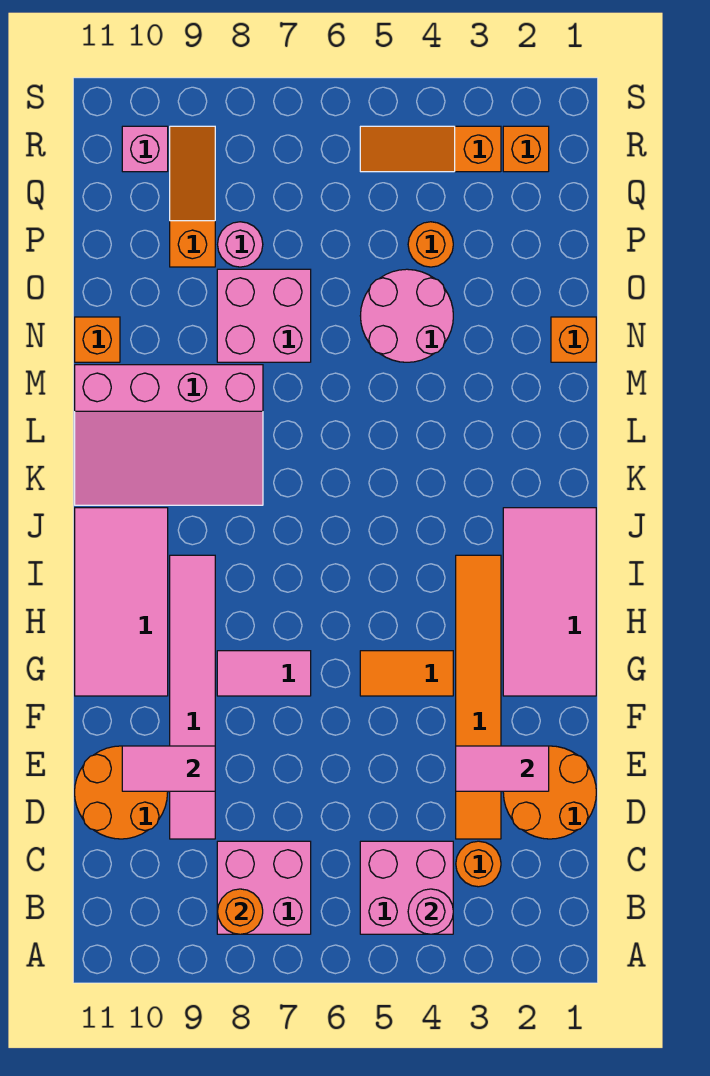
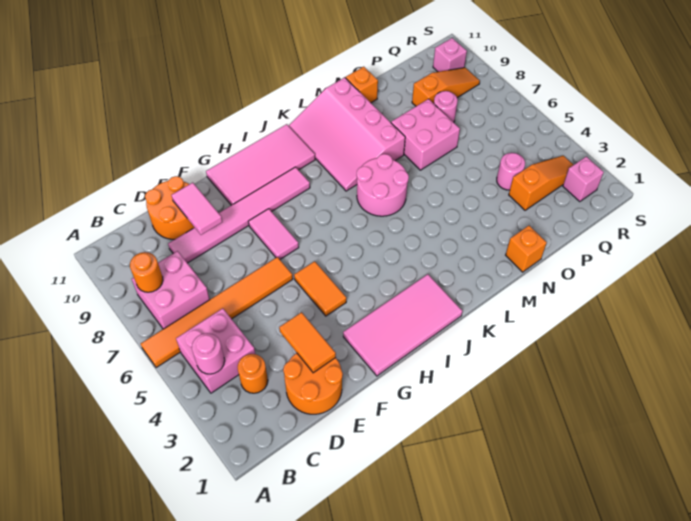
orange tile D3:I3 level 1 -> orange tile A6:F6 level 1
pink tile E2:E3 level 2 -> orange tile E2:E3 level 2
pink round brick N4:O5 level 1 -> pink round brick K6:L7 level 1
orange round brick P4 level 1 -> pink round brick P4 level 1
orange brick R2 level 1 -> pink brick R2 level 1
orange slope R3:R5 level 1 top 3 -> orange slope P3:R3 level 1 top P

